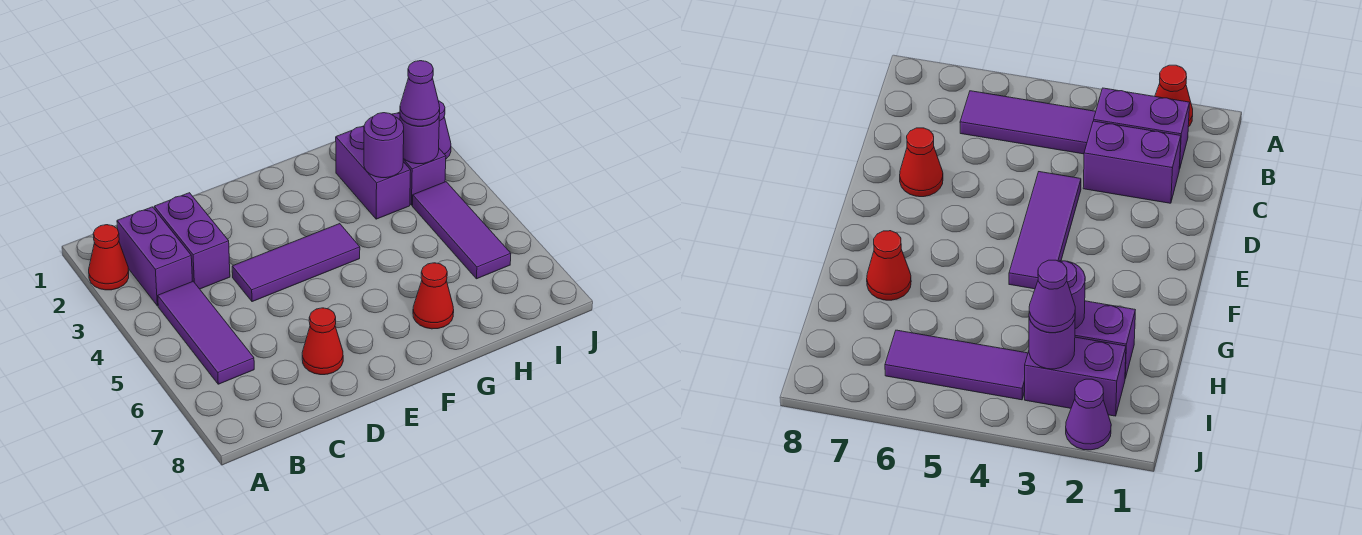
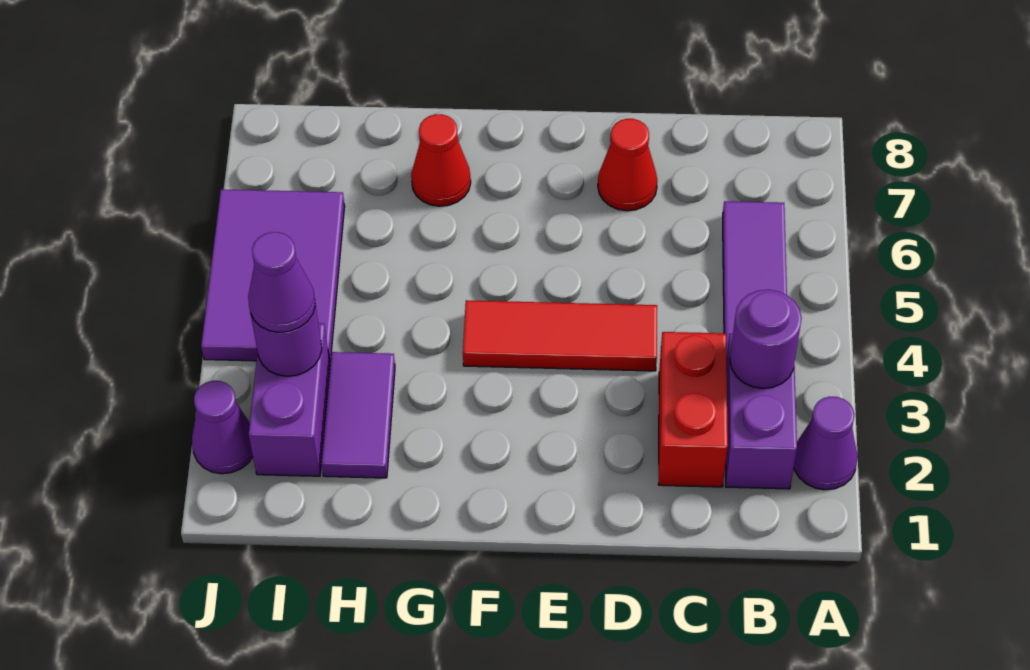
red cone A2 level 1 -> purple cone A2 level 1
purple brick C2:C3 level 1 -> red brick C2:C3 level 1
purple tile D4:F4 level 1 -> red tile D4:F4 level 1
purple brick H2:H3 level 1 -> purple tile H2:H3 level 1
purple round brick H3 level 2 -> purple round brick B3 level 2
purple tile I4:I6 level 1 -> purple tile I4:J6 level 1

